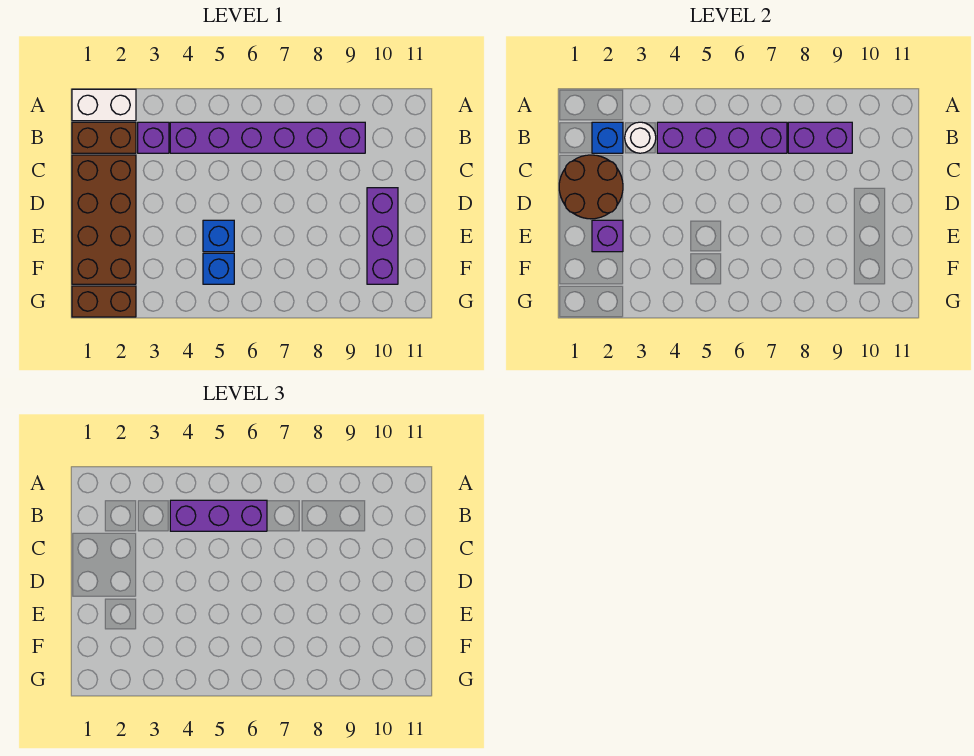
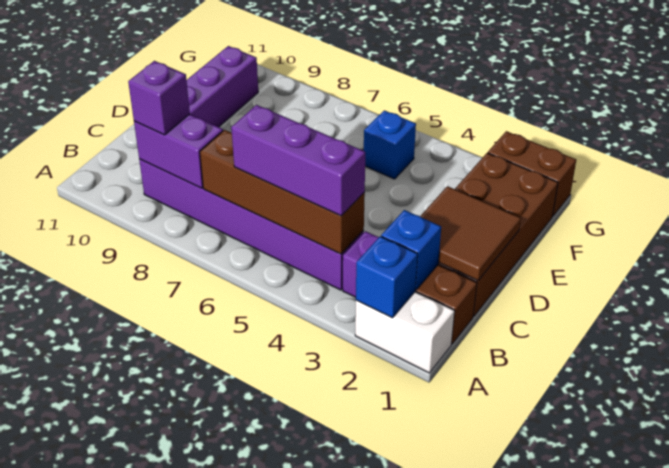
white round brick B3 level 2 -> none
purple brick B4:B7 level 2 -> brown brick B4:B7 level 2
brown round brick C1:D2 level 2 -> brown tile C1:D2 level 2
purple brick E2 level 2 -> purple brick B9 level 3
blue brick E5 level 1 -> blue brick A2 level 2

